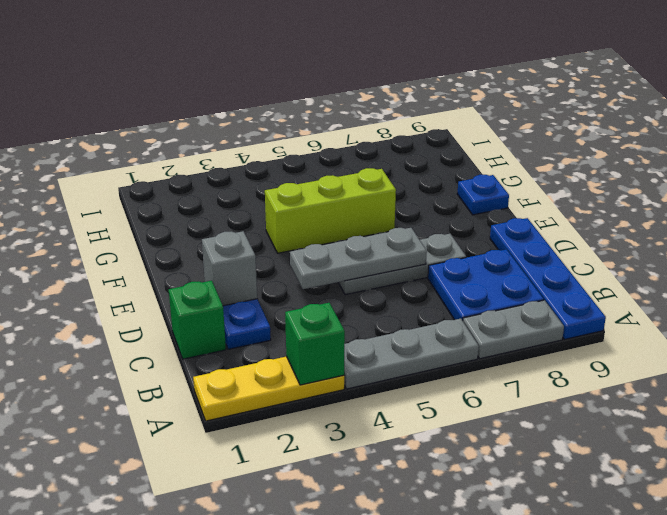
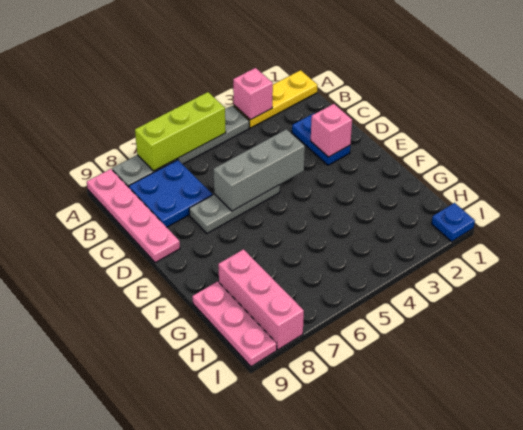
green brick A3 level 2 -> pink brick A3 level 2
blue plate A9:D9 level 1 -> pink plate A9:D9 level 1
green brick C1 level 1 -> none
grey brick D2 level 2 -> pink brick D2 level 2
grey plate D4:D6 level 2 -> grey brick D4:D6 level 2
lime brick F4:F6 level 1 -> lime brick A5:A7 level 2
blue plate F9 level 1 -> blue plate I1 level 1
none -> pink brick G8:I8 level 1
none -> pink plate G9:I9 level 1

